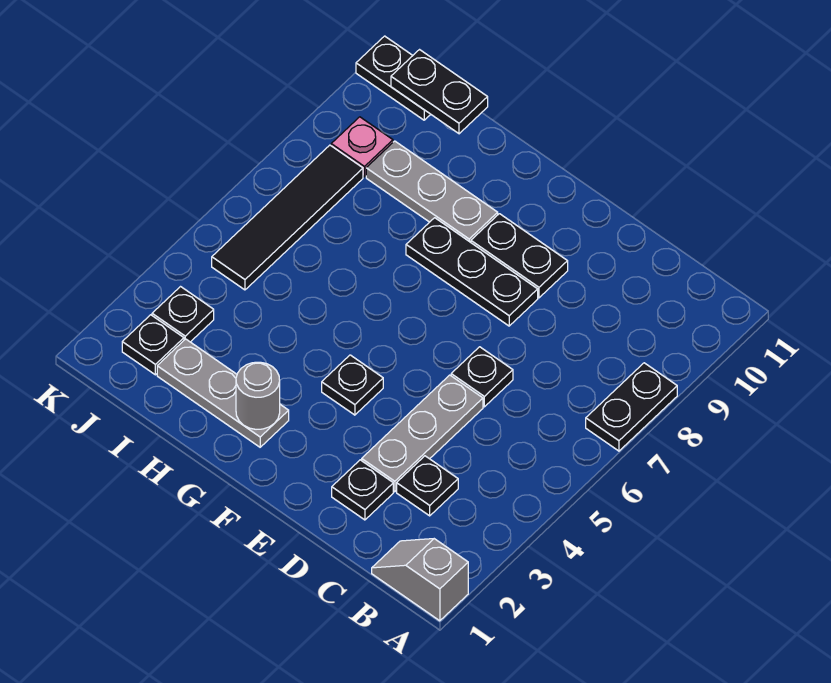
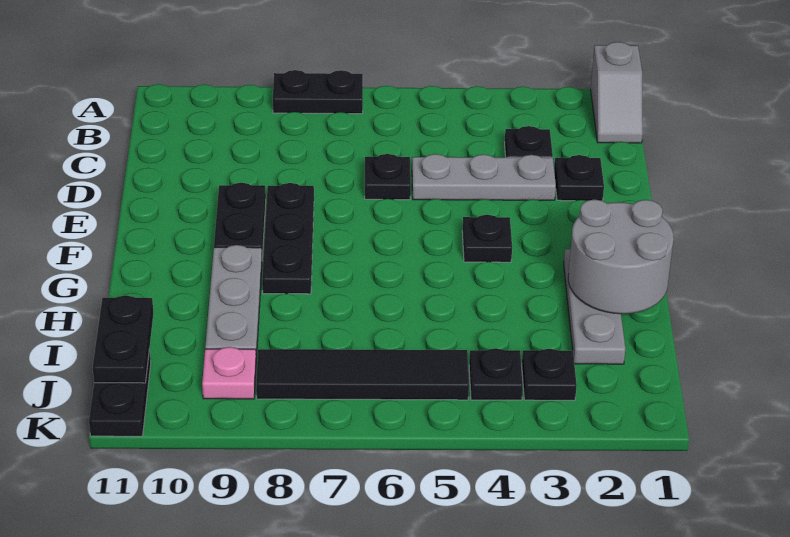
grey round brick G2 level 2 -> grey round brick G1:H2 level 2
black plate J2 level 1 -> black plate J4 level 1

